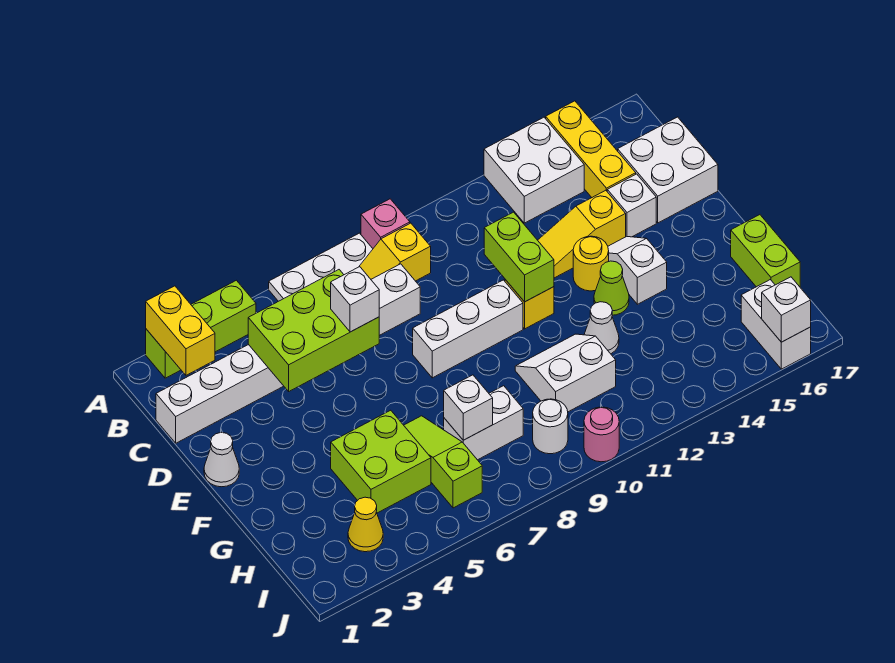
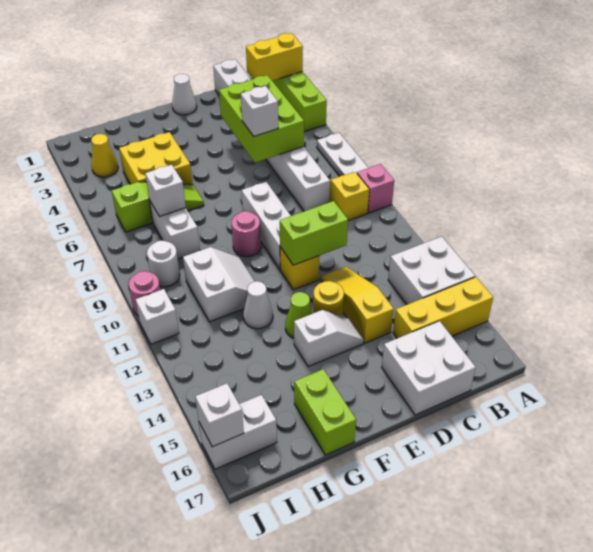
white brick D15 level 1 -> white brick J11 level 1
none -> pink round brick F9 level 1
lime brick G4:H5 level 1 -> yellow brick G4:H5 level 1
lime brick G17:H17 level 1 -> lime brick G16:G17 level 1

